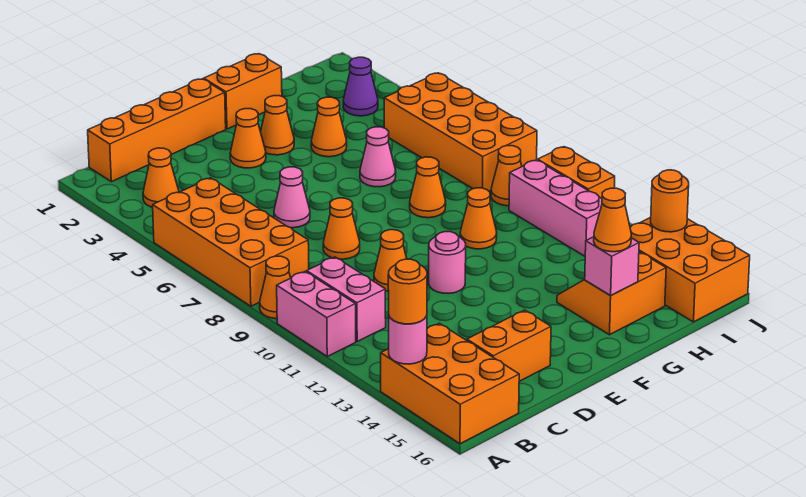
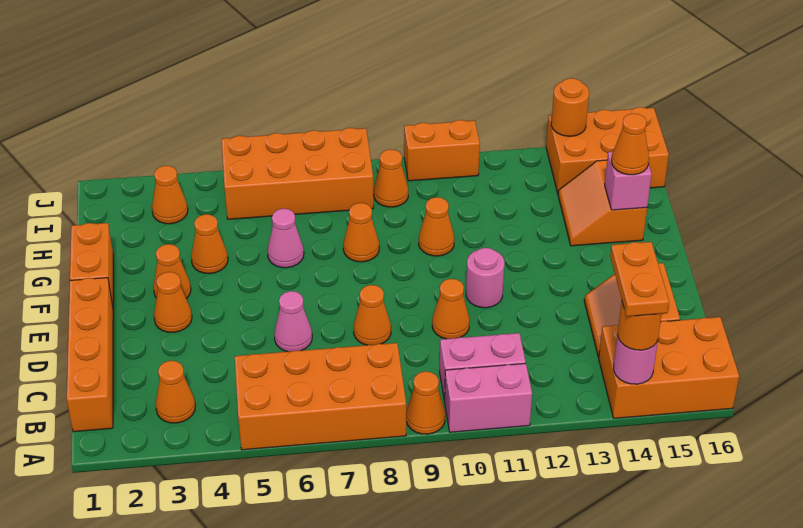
none -> orange plate A14:B14 level 4
purple cone I3 level 1 -> orange cone I3 level 1
pink brick I10:I12 level 1 -> none

